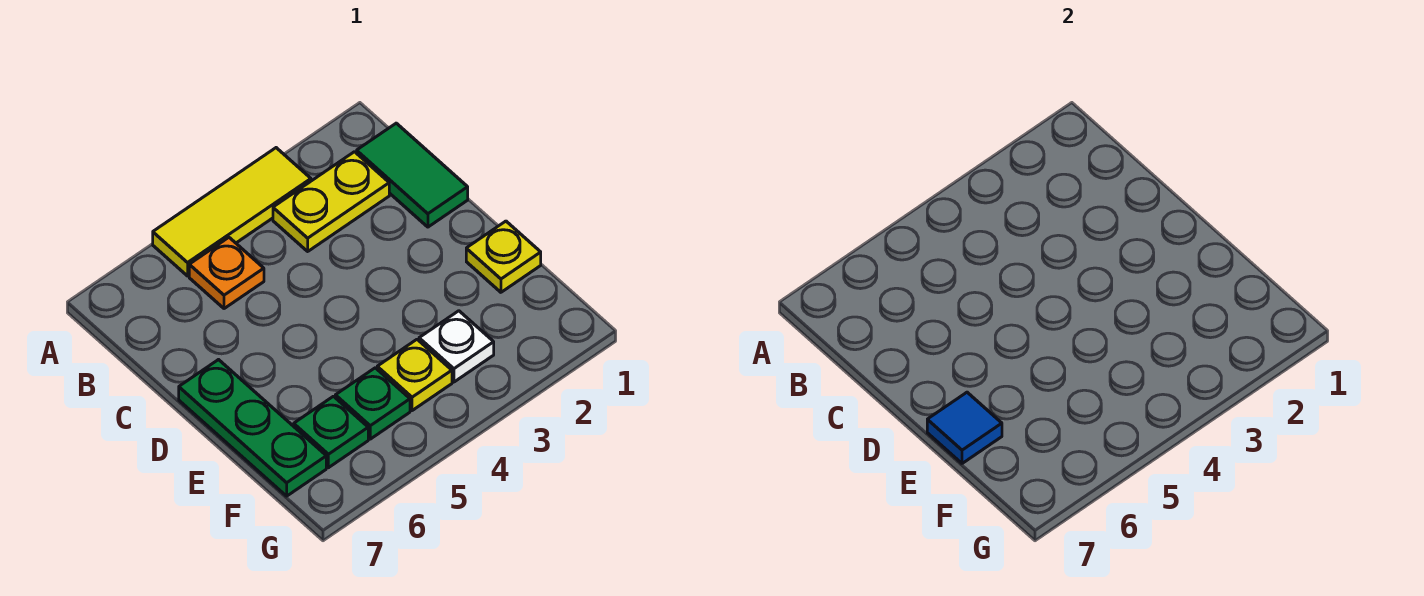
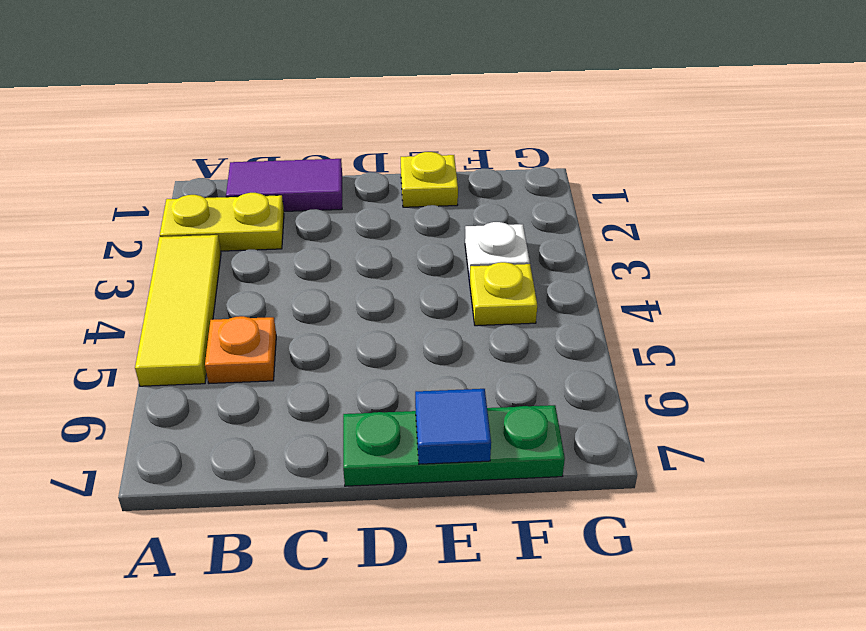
green tile B1:C1 level 1 -> purple tile B1:C1 level 1
yellow plate B2:B3 level 1 -> yellow plate A2:B2 level 1
green plate F5 level 1 -> none
green plate F6 level 1 -> none

